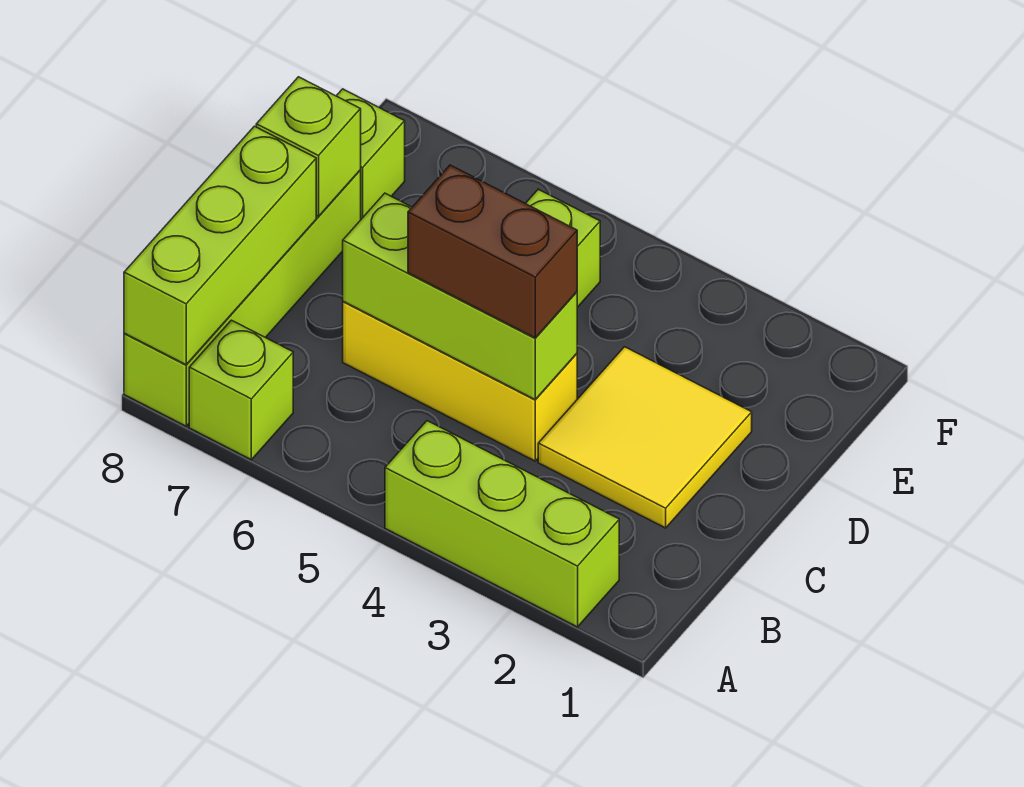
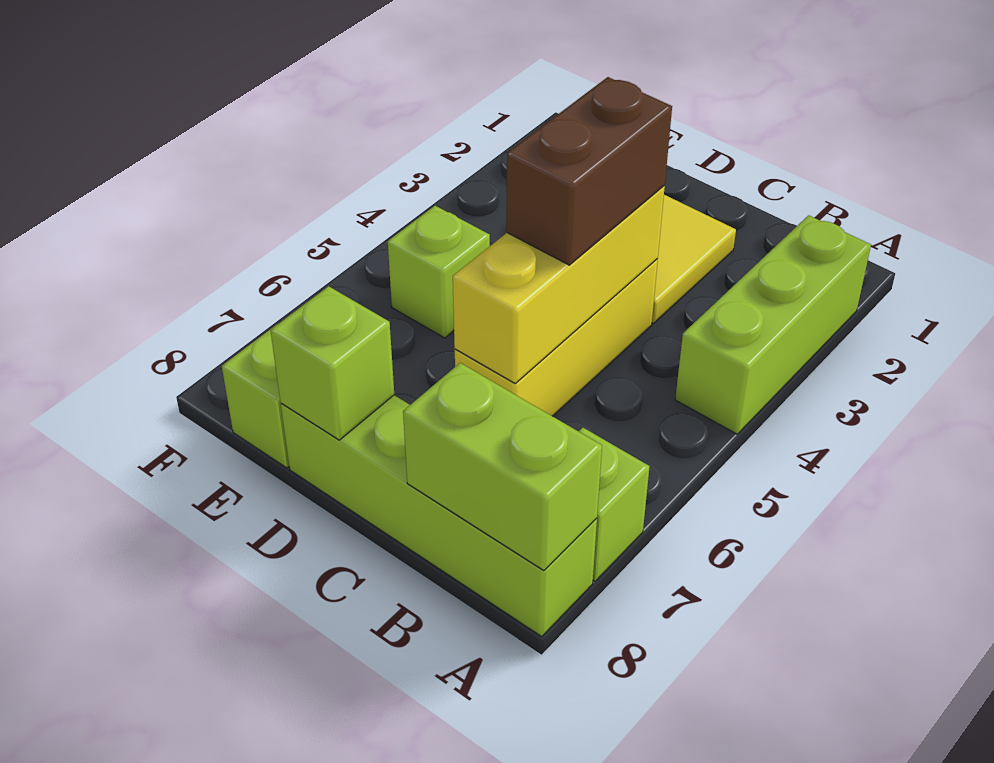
lime brick A8:C8 level 2 -> lime brick A8:B8 level 2
lime brick C4:C6 level 2 -> yellow brick C4:C6 level 2

